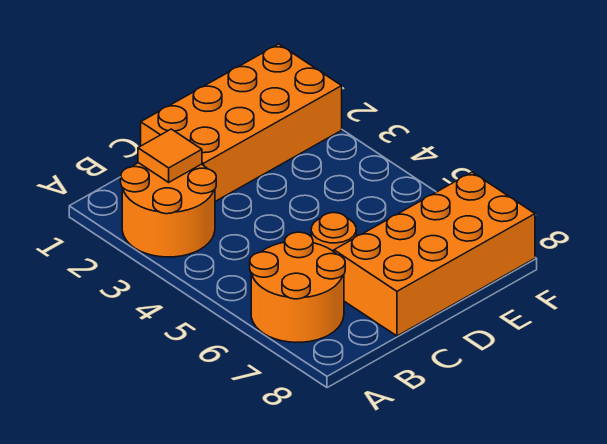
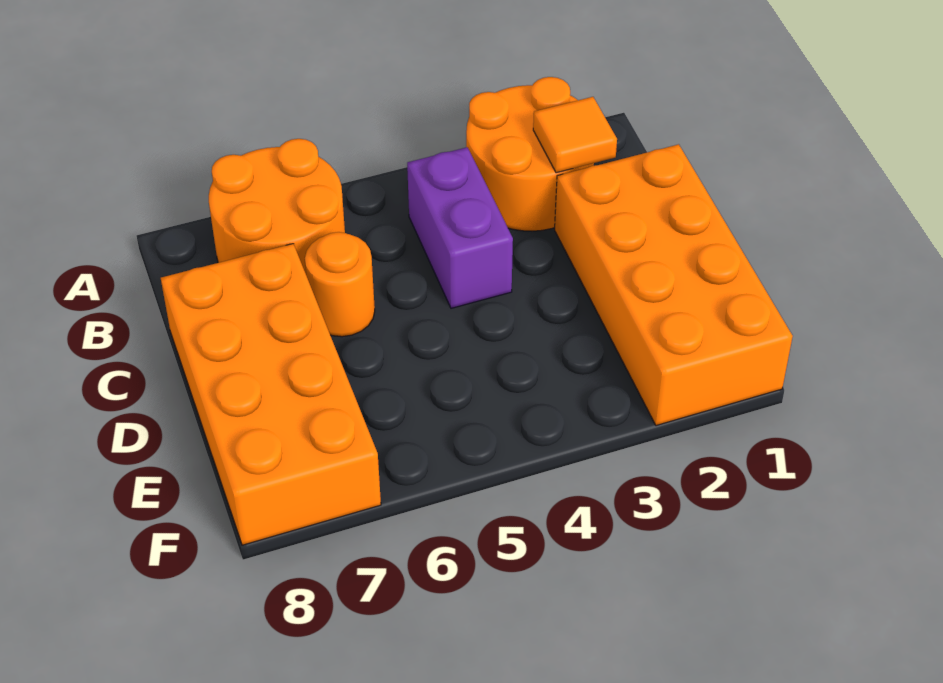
none -> purple brick B4:C4 level 1

